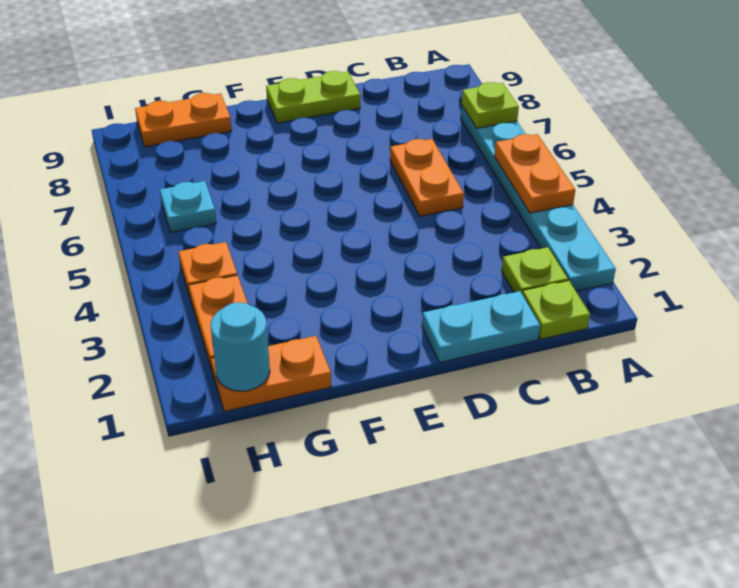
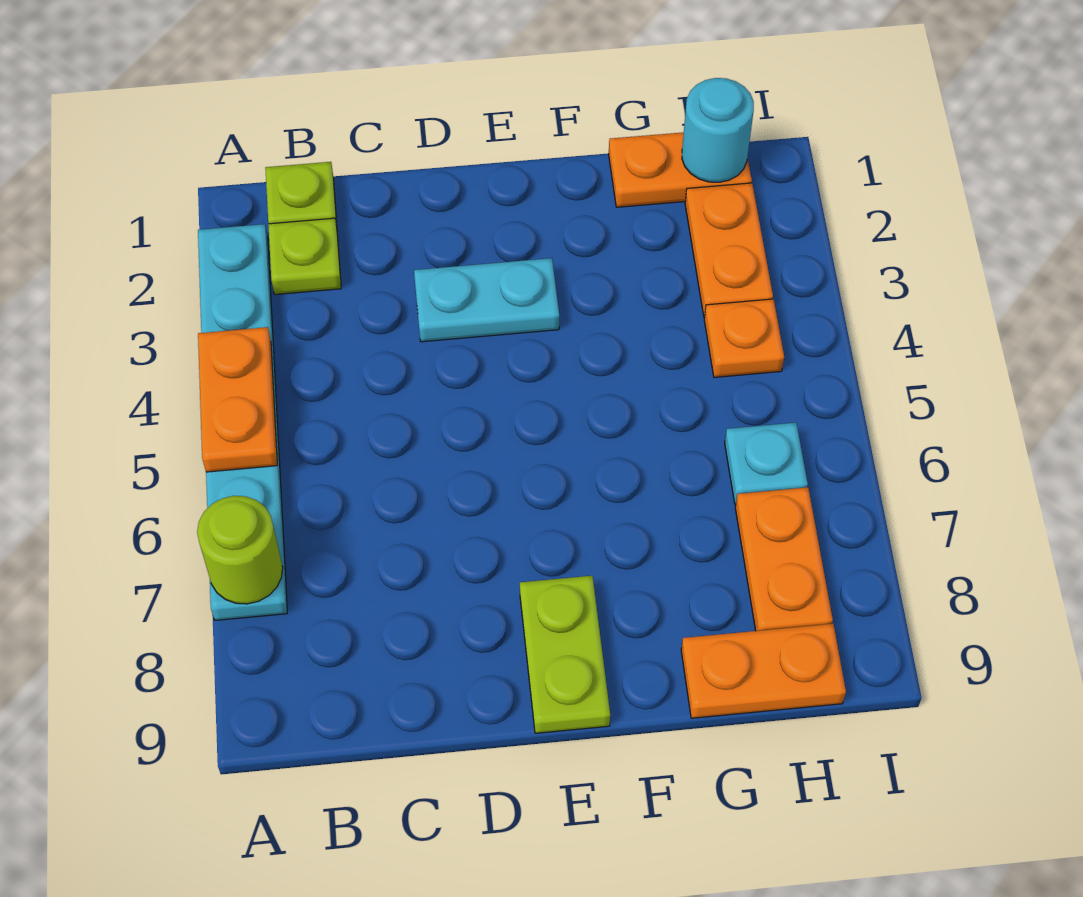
lime plate A7 level 2 -> lime round brick A7 level 2
cyan plate C1:D1 level 1 -> cyan plate D3:E3 level 1
orange plate C5:C6 level 1 -> orange plate H7:H8 level 1
lime plate D9:E9 level 1 -> lime plate E8:E9 level 1

